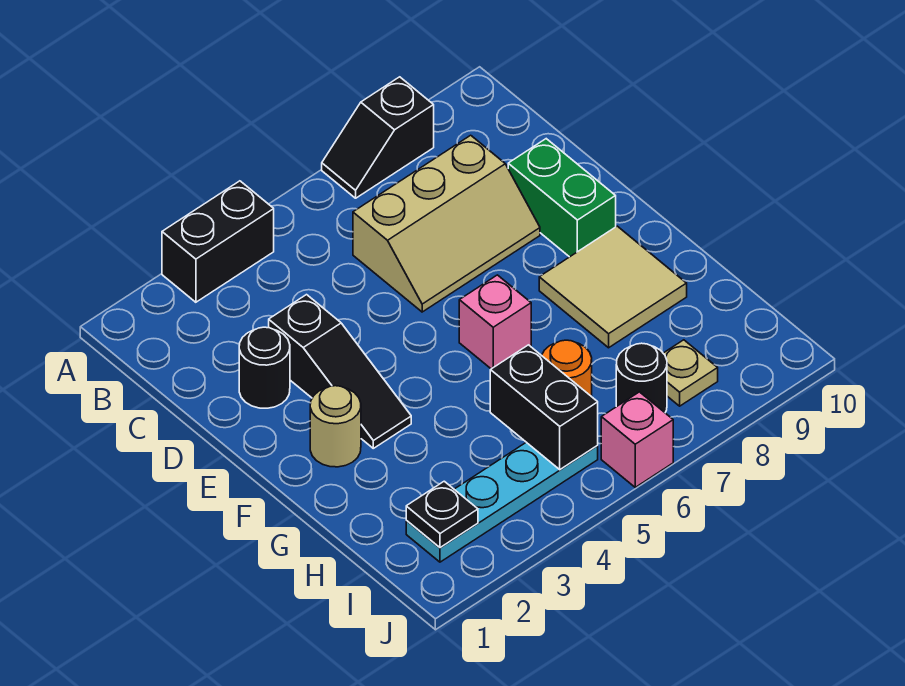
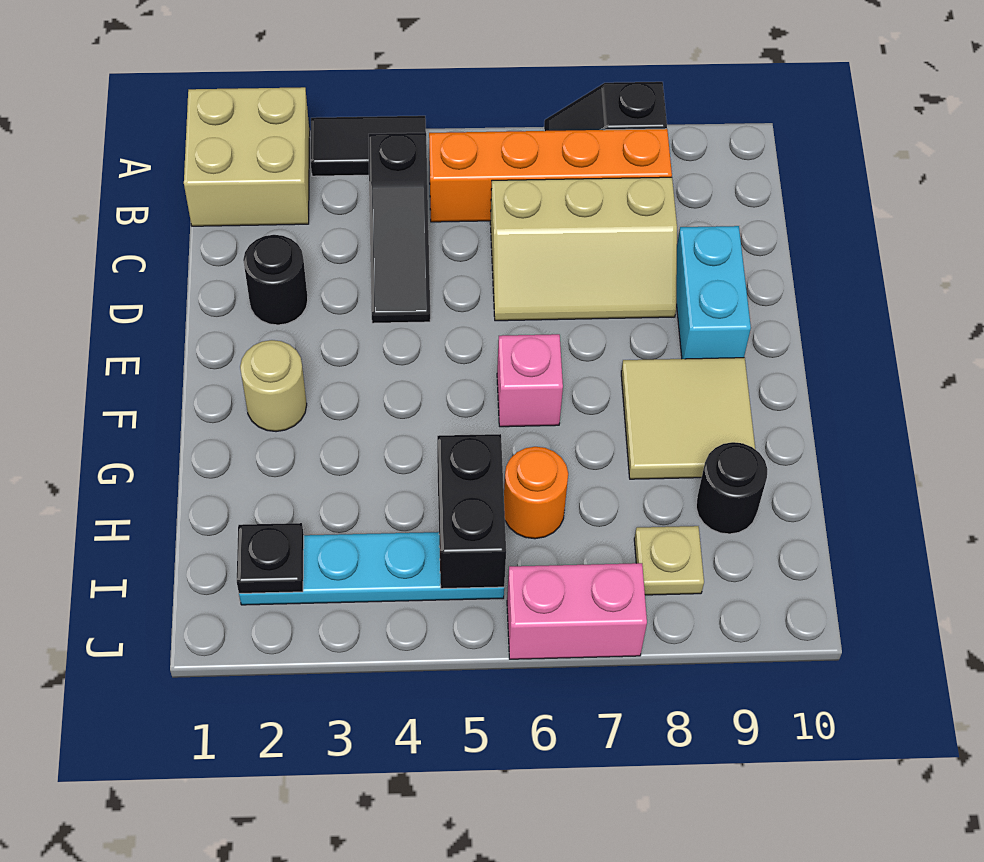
none -> tan brick A1:B2 level 1
black brick A3:A4 level 1 -> black tile A3:A4 level 1
none -> orange brick B5:B8 level 1
black slope D3:F3 level 1 top D -> black slope B4:D4 level 1 top B
green brick D9:E9 level 1 -> cyan brick D9:E9 level 1
black round brick I7 level 1 -> black round brick H9 level 1
pink brick J6 level 1 -> pink brick J6:J7 level 1

